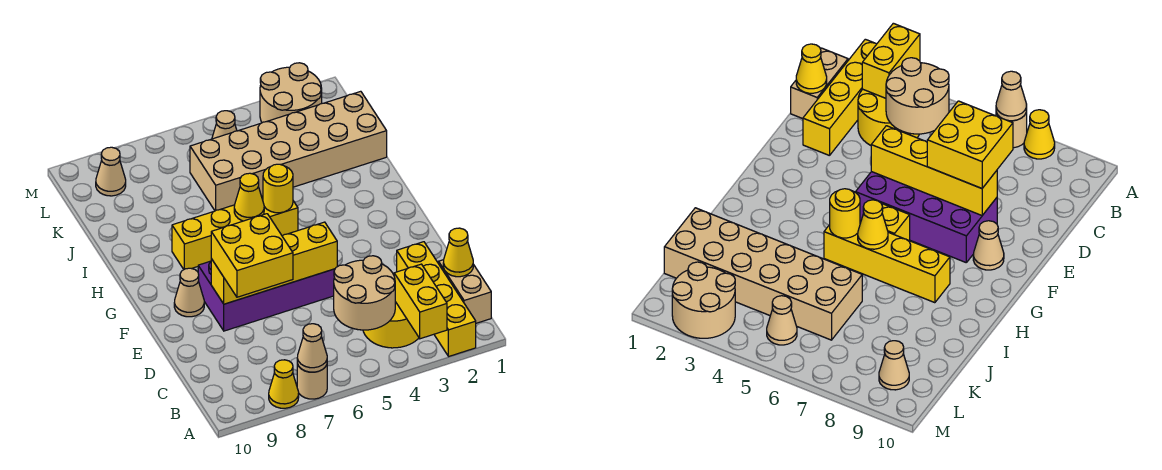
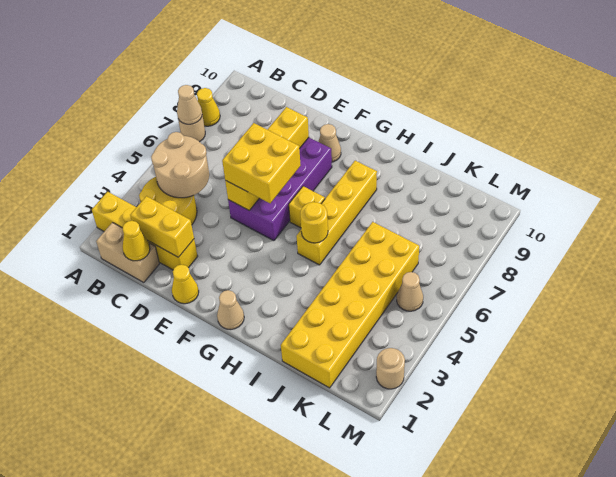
yellow brick A3:B3 level 2 -> yellow brick C2:D2 level 2
yellow brick D7:E8 level 3 -> yellow brick E5:F6 level 3
yellow cone H6 level 2 -> yellow cone E1 level 1
tan brick J1:K6 level 1 -> yellow brick J1:K6 level 1
tan round brick L2:M3 level 1 -> tan round brick M2 level 1
tan cone L9 level 1 -> tan cone G1 level 1

